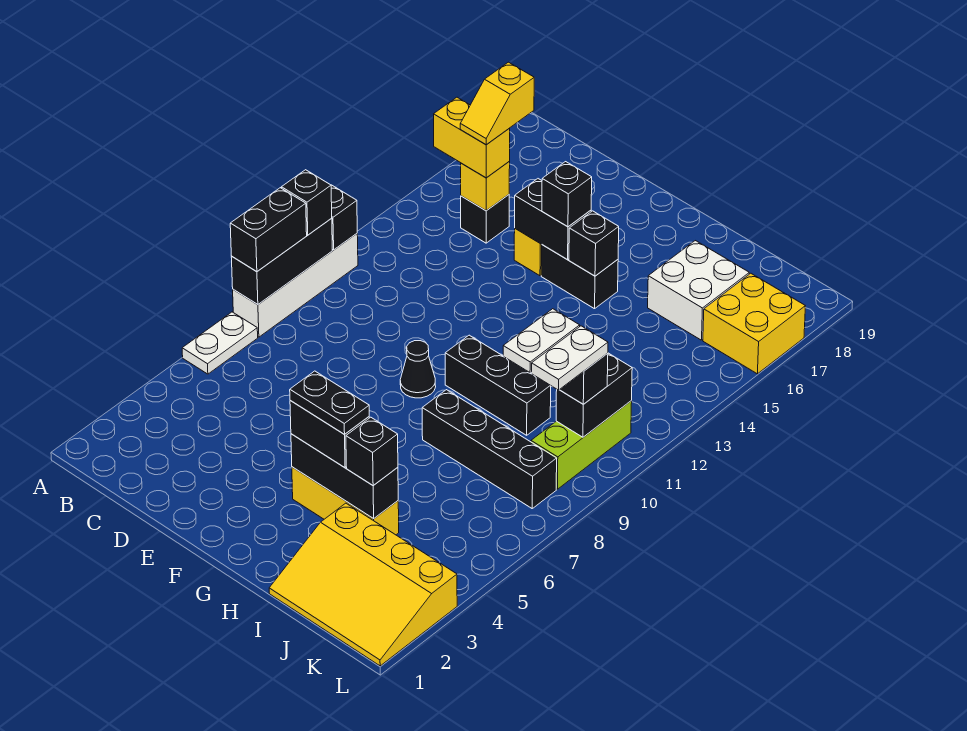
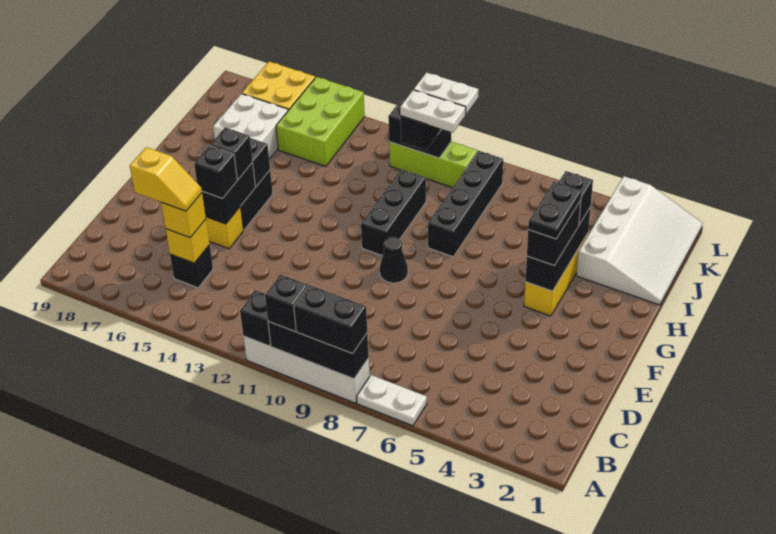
yellow brick B15:C15 level 3 -> yellow brick C15 level 3
none -> black brick E15 level 3
yellow slope I1:L3 level 1 top 3 -> white slope I1:L3 level 1 top 3
none -> lime brick J14:L15 level 1

